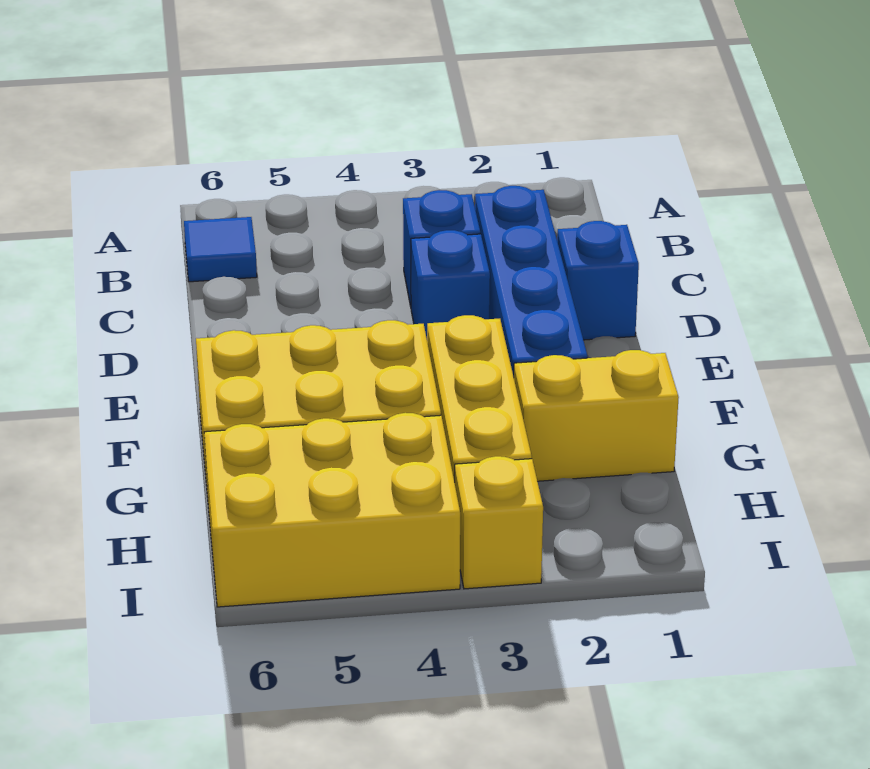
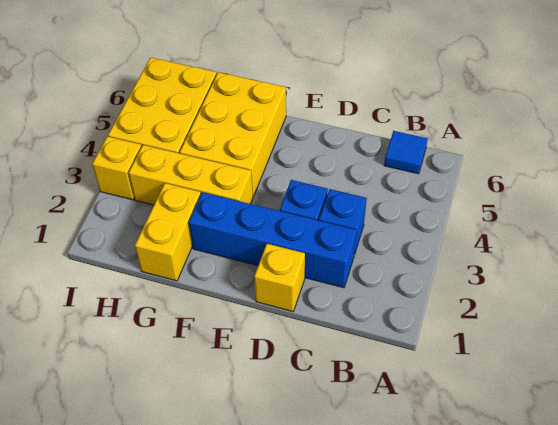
blue brick D1 level 1 -> yellow brick D1 level 1

